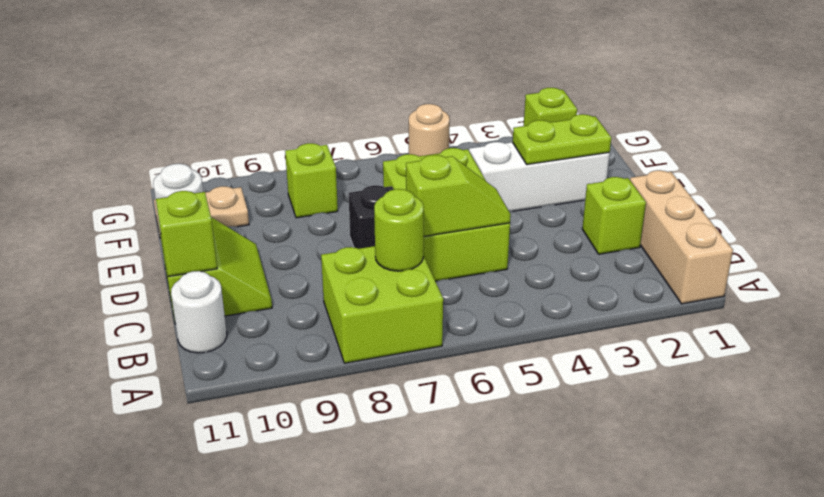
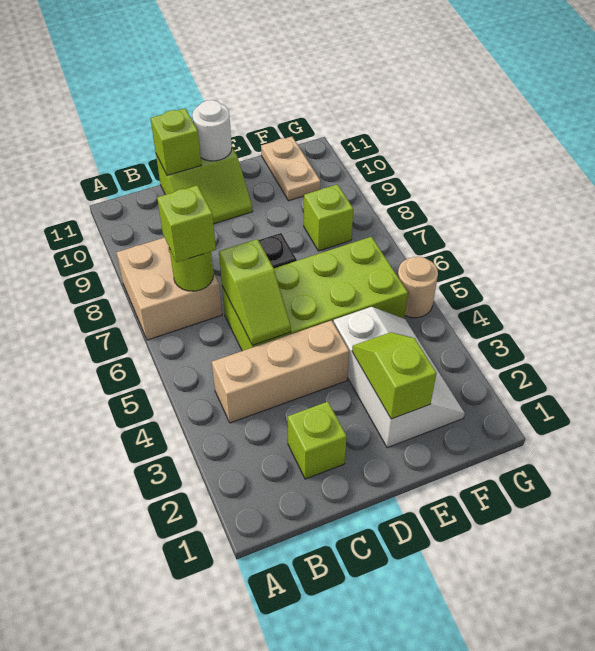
tan brick A1:C1 level 1 -> tan brick B4:D4 level 1
lime brick A7:B8 level 1 -> tan brick A7:B8 level 1
white round brick B11 level 1 -> none
lime brick C5:E6 level 1 -> lime brick C5:F6 level 1
lime plate E2:E3 level 2 -> lime slope E2:E3 level 2 top 2
lime brick G2 level 1 -> lime brick B7 level 3

